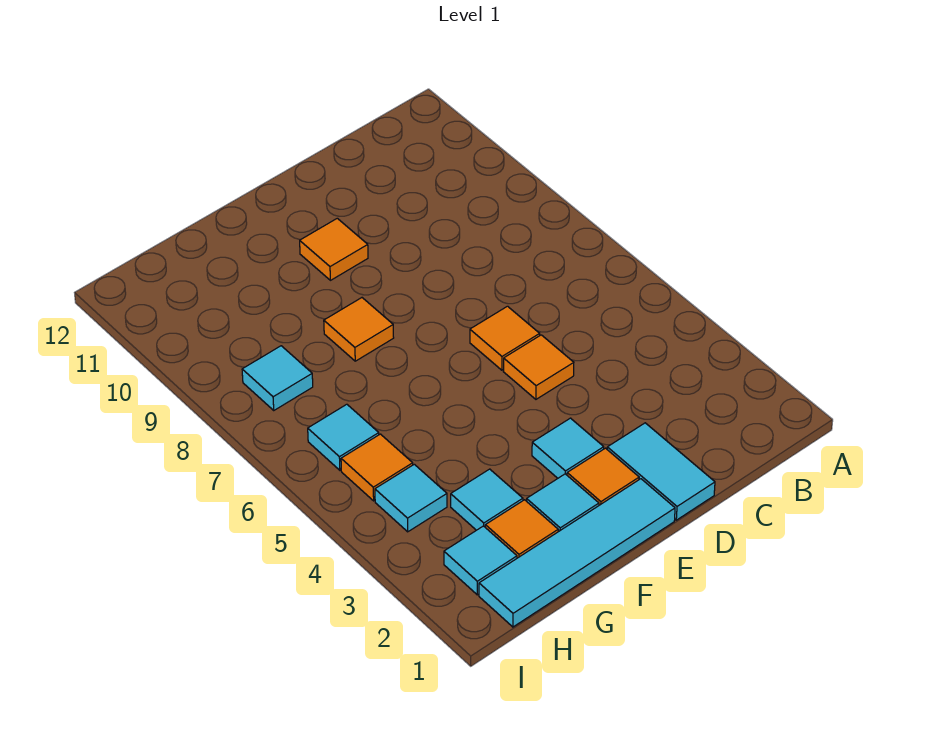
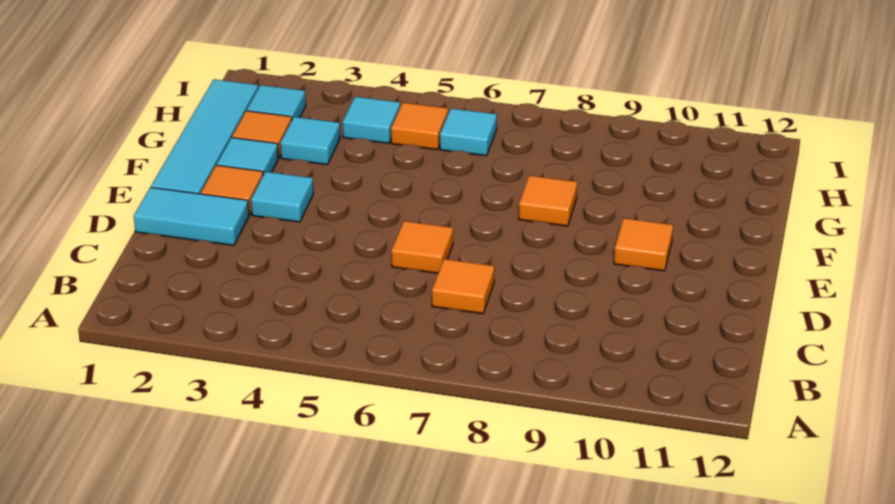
orange tile D5 level 1 -> orange tile C7 level 1
cyan tile H8 level 1 -> none

